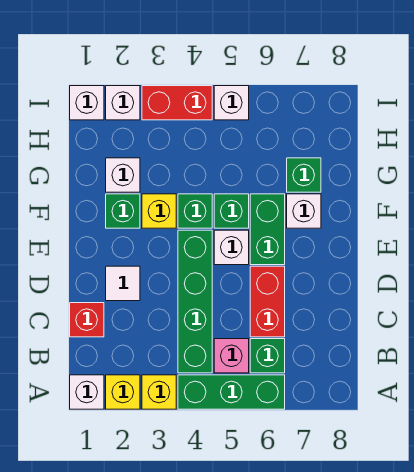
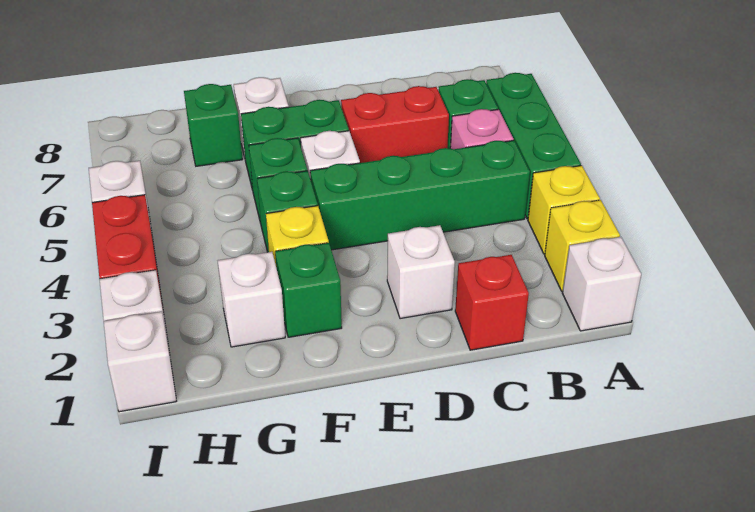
white tile D2 level 1 -> white brick D2 level 1

